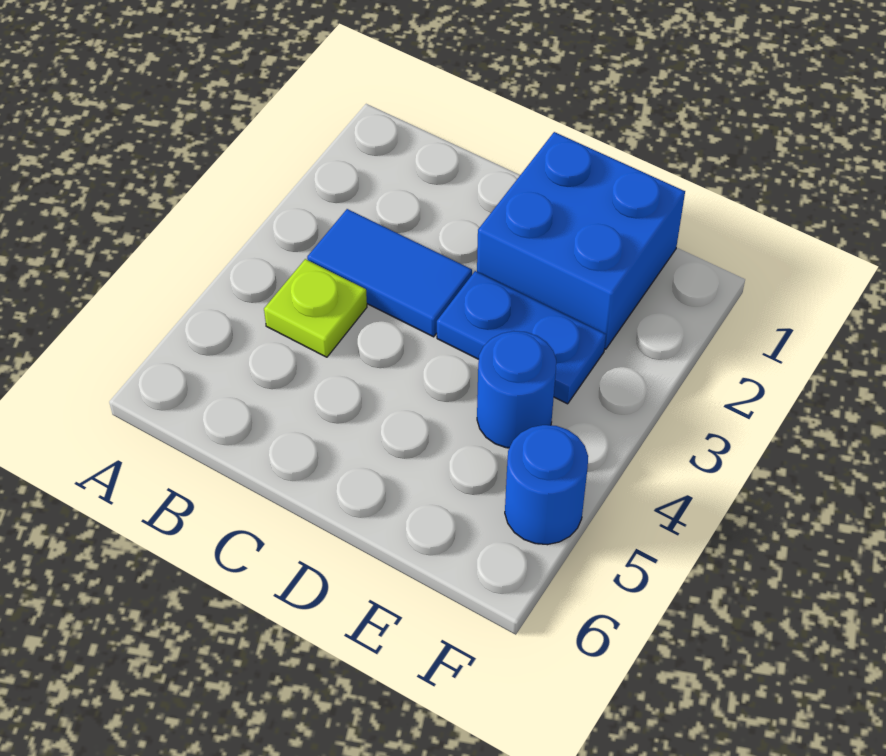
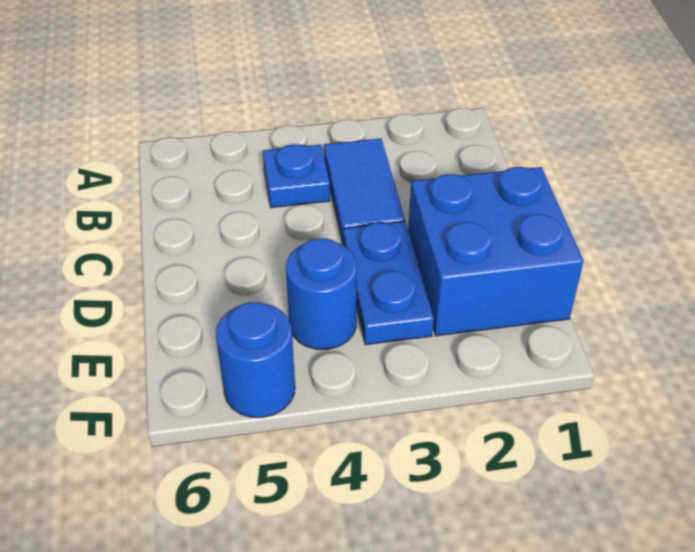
lime plate B4 level 1 -> blue plate B4 level 1

